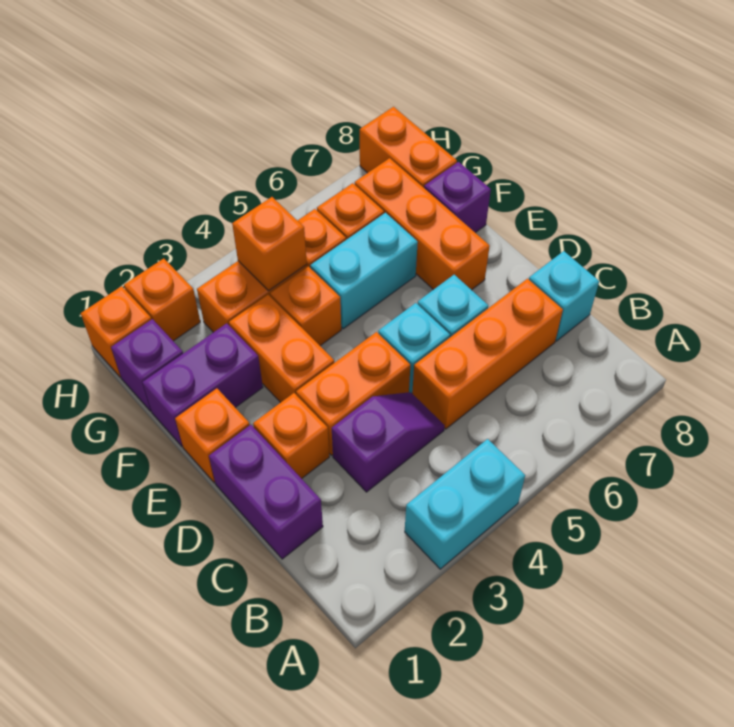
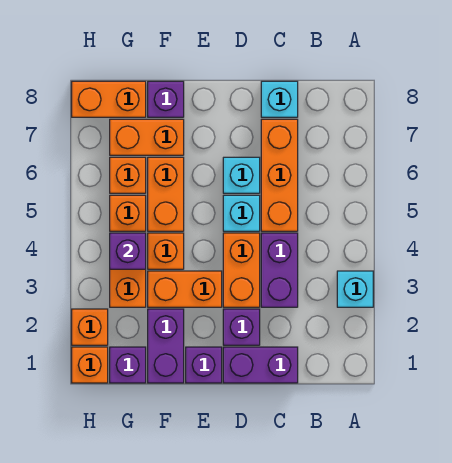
cyan brick A3:A4 level 1 -> cyan brick A3 level 1
purple slope C3:C4 level 1 top 3 -> purple brick C3:C4 level 1
orange brick D2 level 1 -> purple brick D2 level 1
orange brick E1 level 1 -> purple brick E1 level 1
orange brick E7:G7 level 1 -> orange brick F7:G7 level 1
cyan brick F5:F6 level 1 -> orange brick F5:F6 level 1
orange brick G4 level 2 -> purple brick G4 level 2

